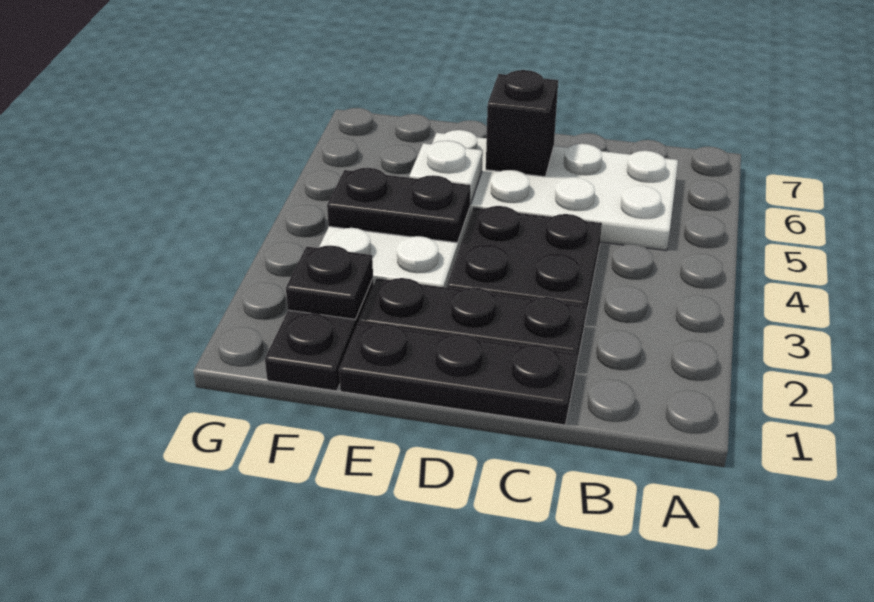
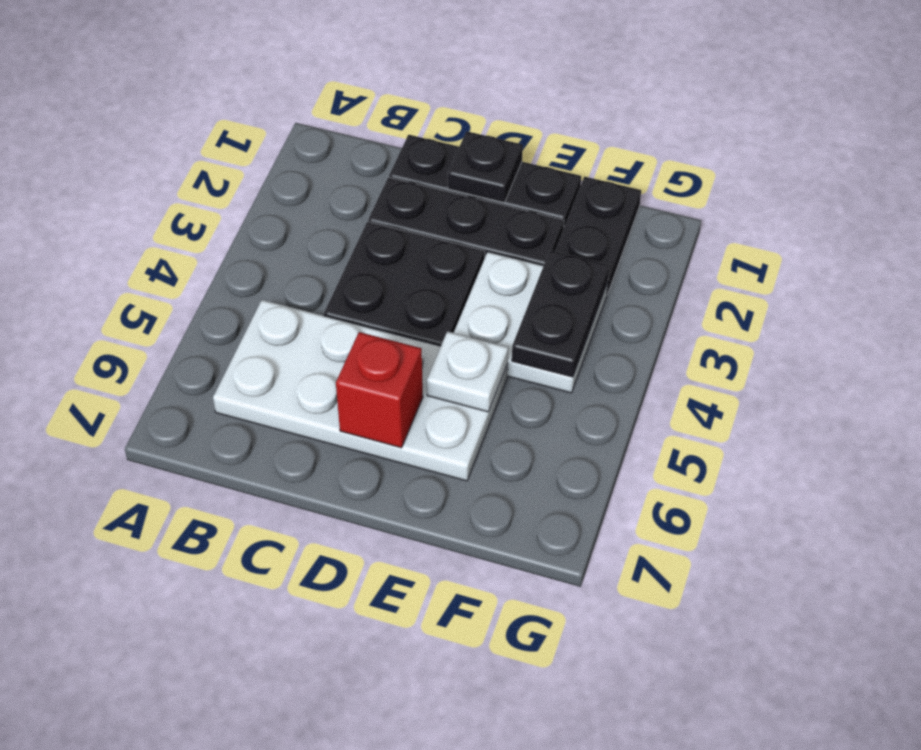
black brick D6 level 2 -> red brick D6 level 2
black plate E4:F4 level 2 -> black plate F3:F4 level 2
black plate F2 level 2 -> black plate D1 level 2

